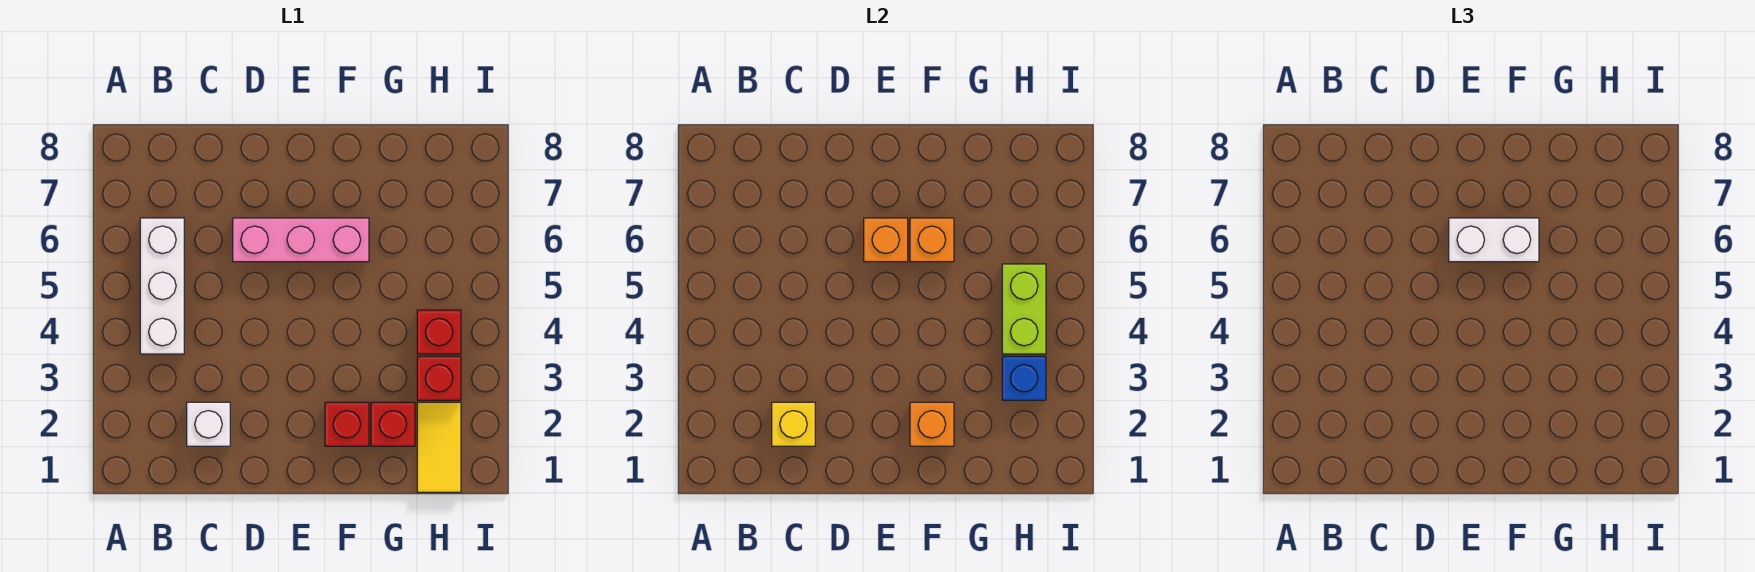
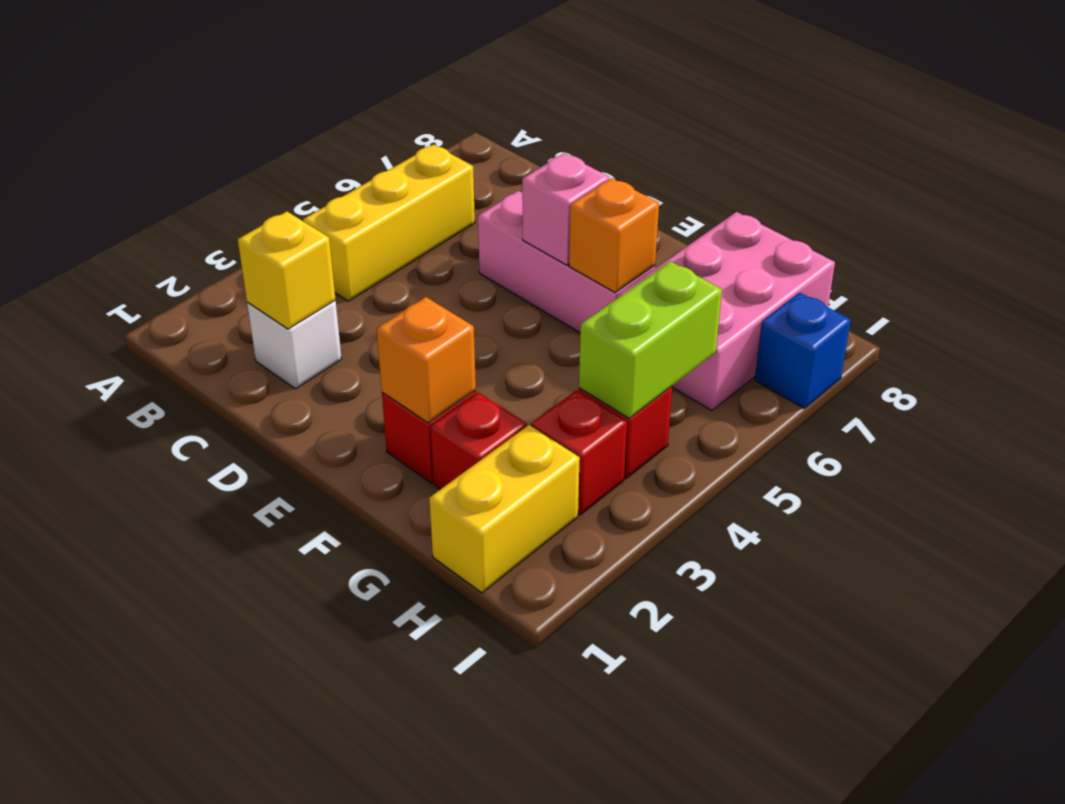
white brick B4:B6 level 1 -> yellow brick B4:B6 level 1
orange brick E6 level 2 -> pink brick E6 level 2
white brick E6:F6 level 3 -> none
none -> pink brick G6:H8 level 1
yellow tile H1:H2 level 1 -> yellow brick H1:H2 level 1
blue brick H3 level 2 -> blue brick I7 level 1

